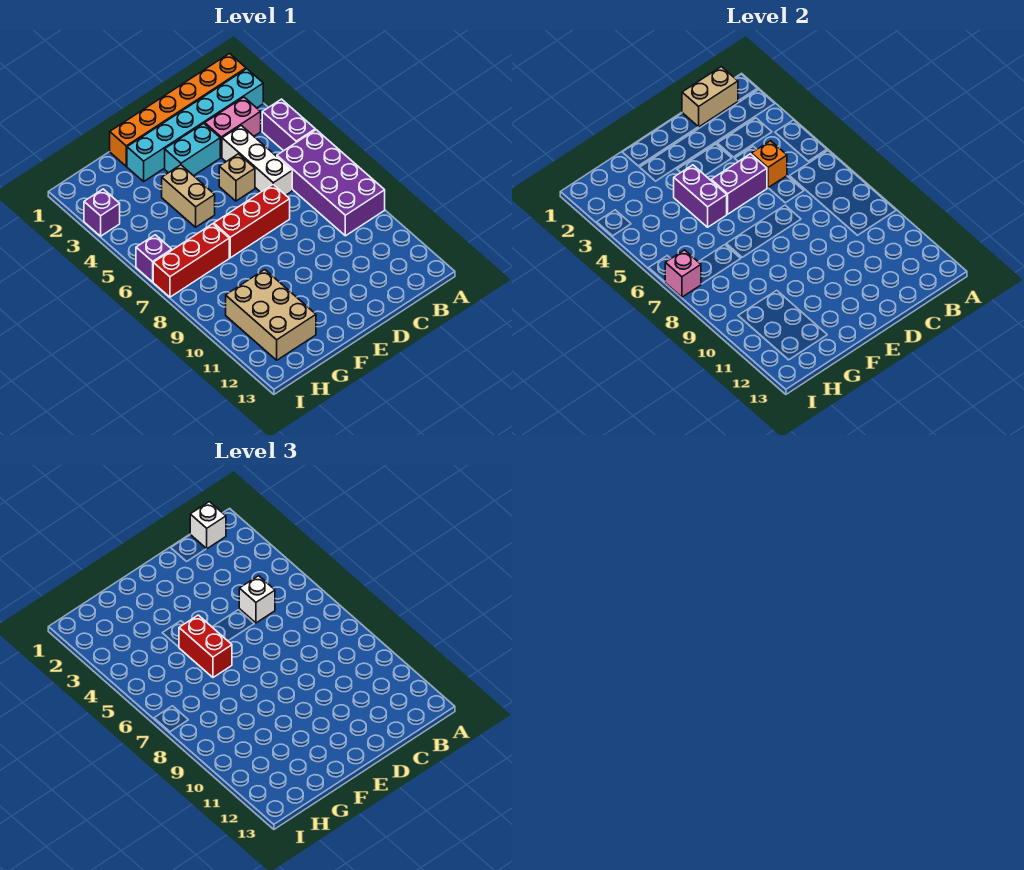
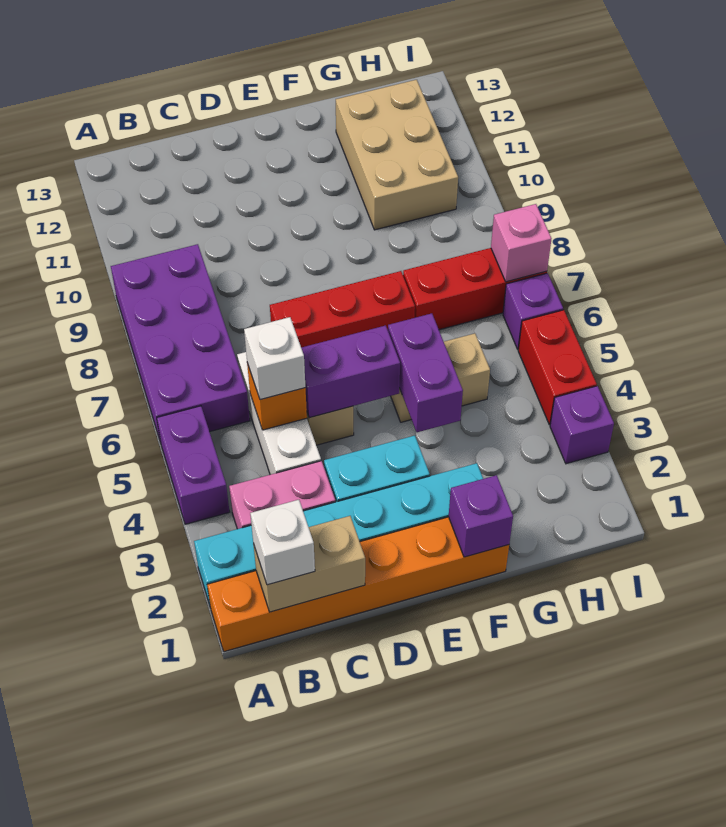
none -> purple brick F1 level 2
tan brick F4:F5 level 1 -> tan brick F5:G5 level 1
red brick F5:F6 level 3 -> red brick I4:I5 level 1

